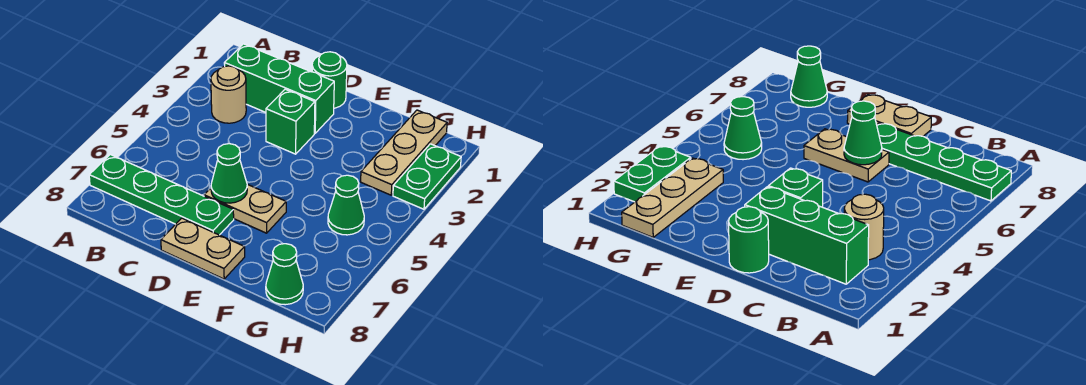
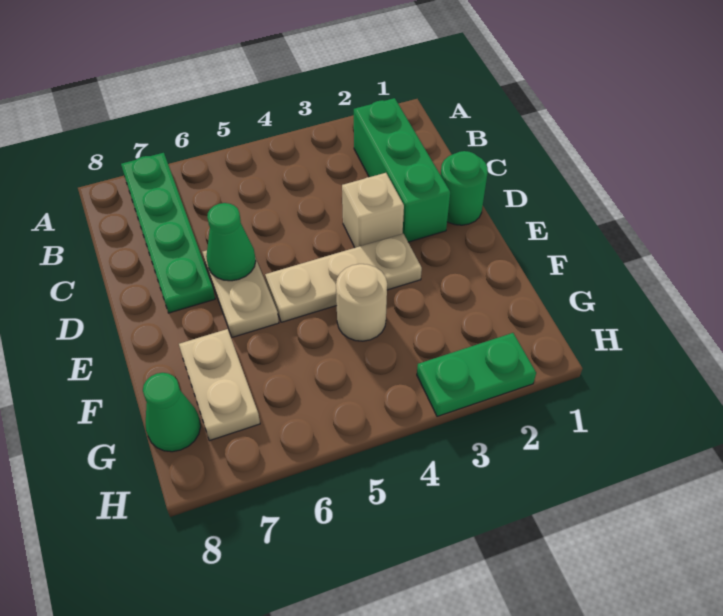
tan round brick B3 level 1 -> tan round brick F4 level 1
green brick D3 level 1 -> tan brick D3 level 1
tan plate D8:E8 level 1 -> tan plate F7:G7 level 1
tan plate G1:G3 level 1 -> tan plate E3:E5 level 1
green cone G5 level 1 -> none

